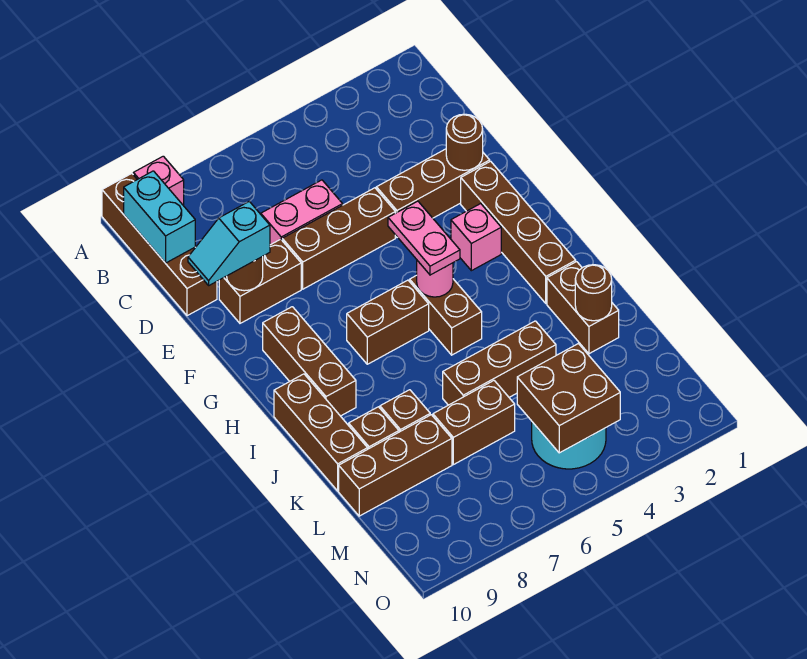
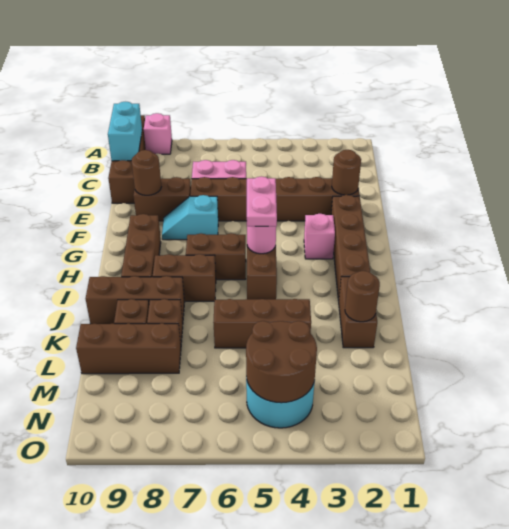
cyan slope E9:E10 level 3 top 9 -> cyan slope F7:F8 level 1 top 7
brown brick I10:K10 level 1 -> brown brick J8:J10 level 1
brown brick L6:L7 level 1 -> brown brick I7:I8 level 1
brown brick M4:N5 level 2 -> brown round brick M4:N5 level 2

